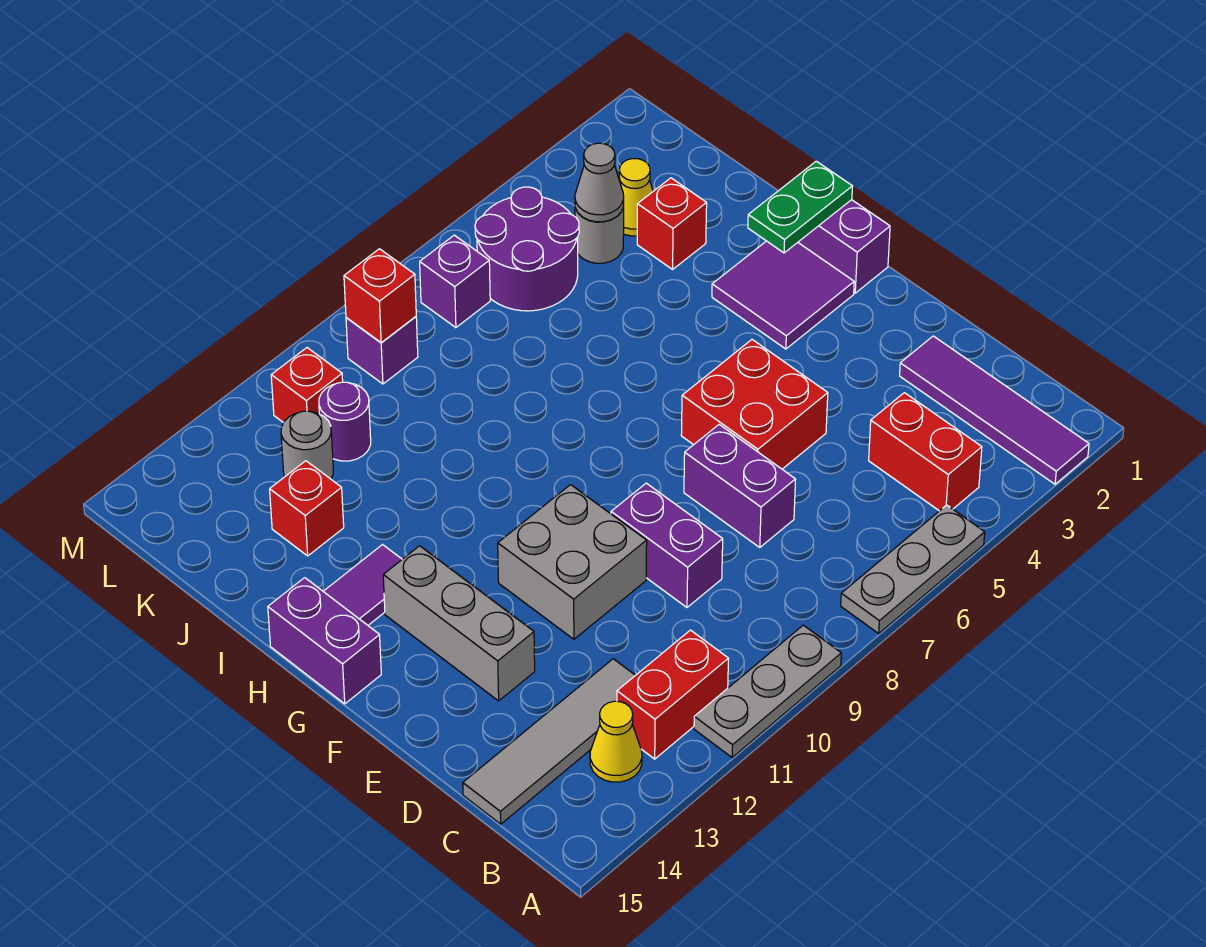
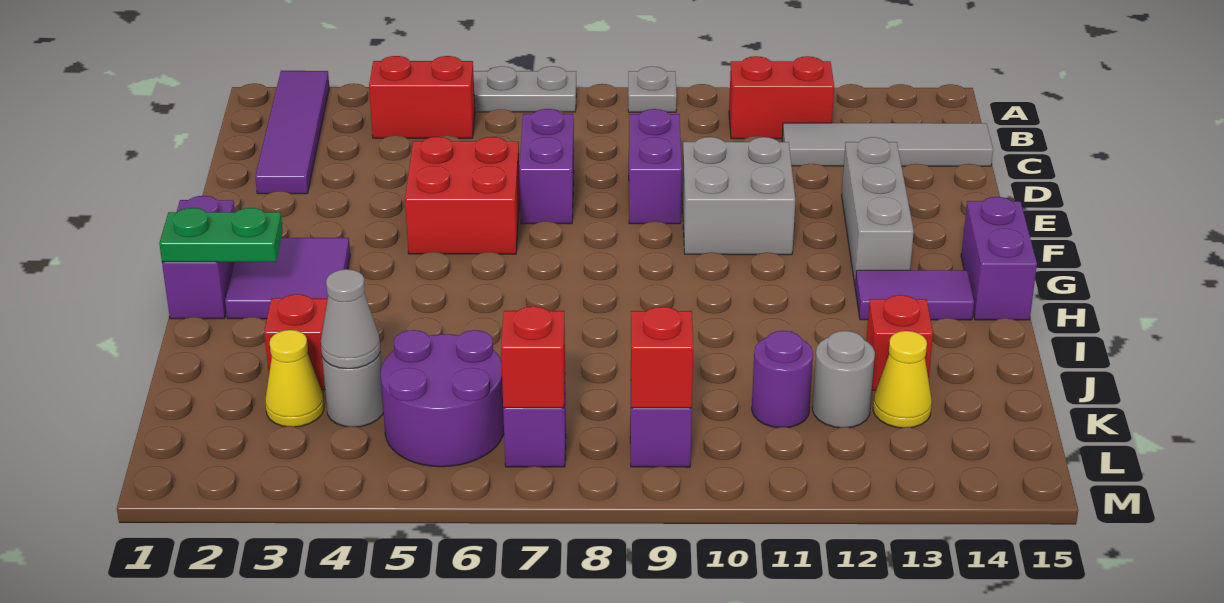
grey plate A9:A11 level 1 -> grey plate A9 level 1
red brick B4:C4 level 1 -> red brick B4:B5 level 1
yellow cone B13 level 1 -> yellow cone K13 level 1
red brick L11 level 1 -> red brick L7 level 2

